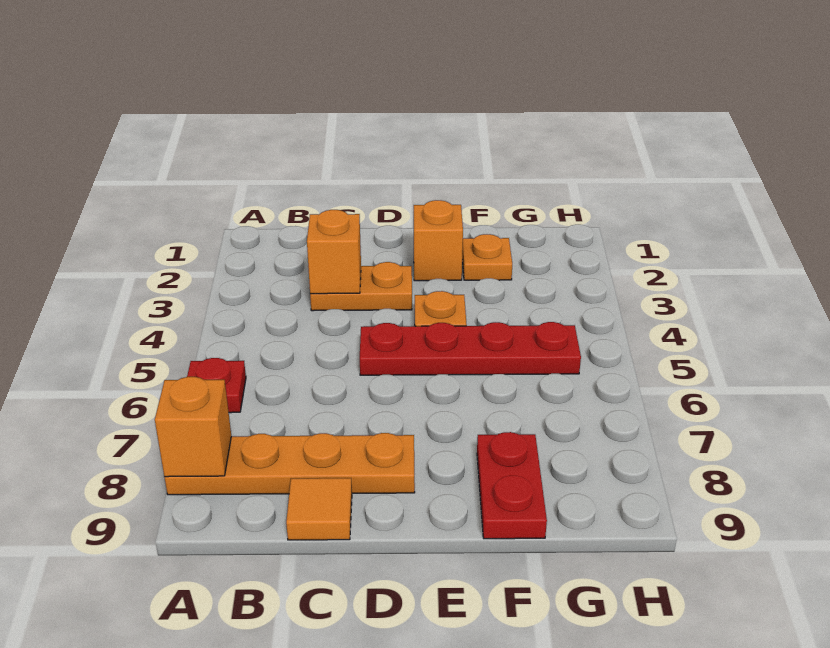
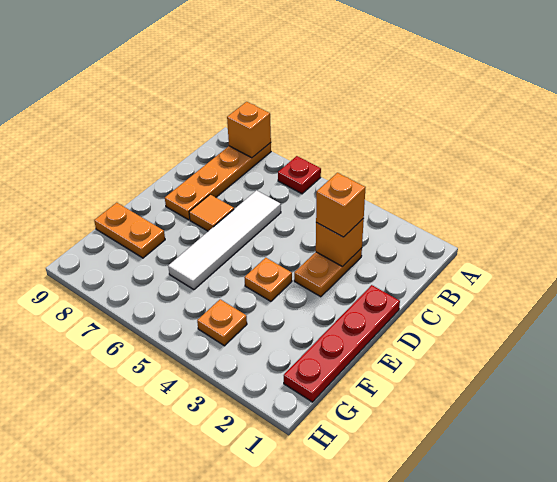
none -> white tile C6:F6 level 1
orange tile C9 level 1 -> orange tile D7 level 1
red plate D5:G5 level 1 -> red plate D1:G1 level 1
orange brick E2 level 1 -> orange brick C3 level 3
orange plate F2 level 1 -> orange plate G4 level 1
red plate F8:F9 level 1 -> orange plate F8:F9 level 1

